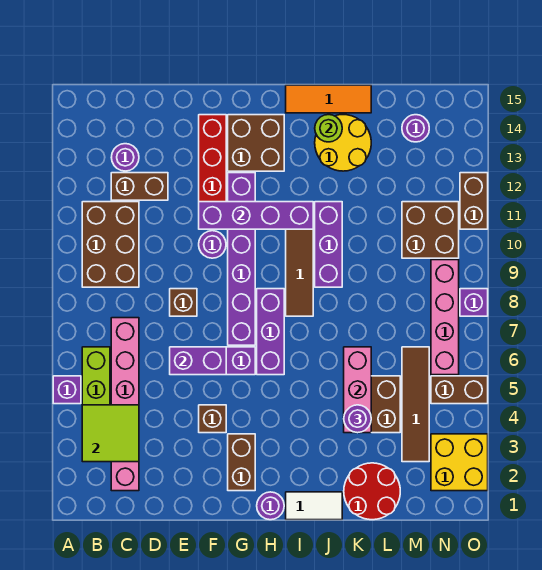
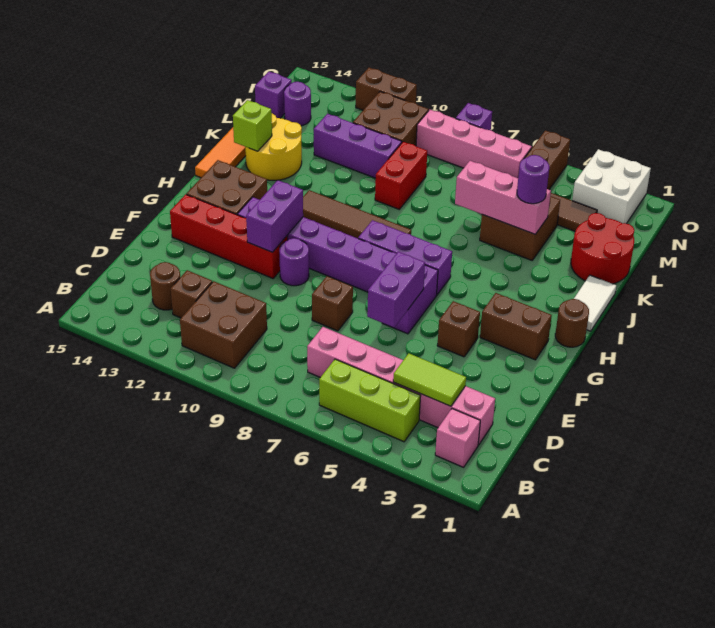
purple brick A5 level 1 -> purple brick M15 level 1
none -> pink brick B2 level 1
lime tile B3:C4 level 2 -> lime tile C3:C4 level 2
brown brick B9:C11 level 1 -> brown brick B10:C11 level 1
brown brick C12:D12 level 1 -> brown brick C12 level 1
purple round brick C13 level 1 -> brown round brick C13 level 1
purple brick F11:I11 level 2 -> purple brick F11:G11 level 2
purple round brick H1 level 1 -> brown round brick H1 level 1
purple brick J9:J11 level 1 -> purple brick L10:L12 level 1
lime round brick J14 level 2 -> lime brick J14 level 2
none -> red brick K9:L9 level 1
yellow brick N2:O3 level 1 -> white brick N2:O3 level 1

